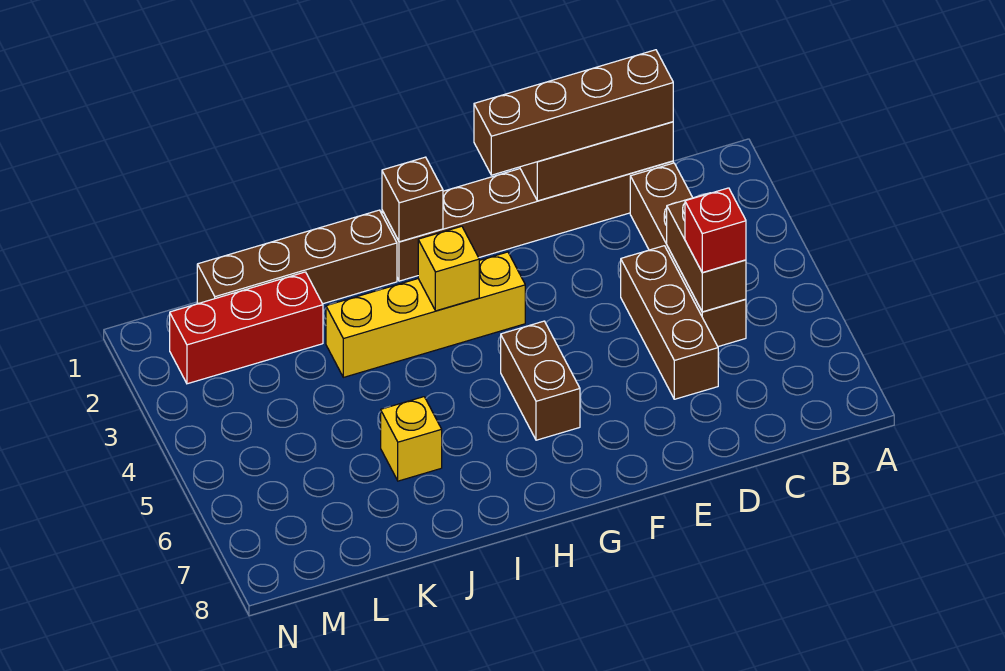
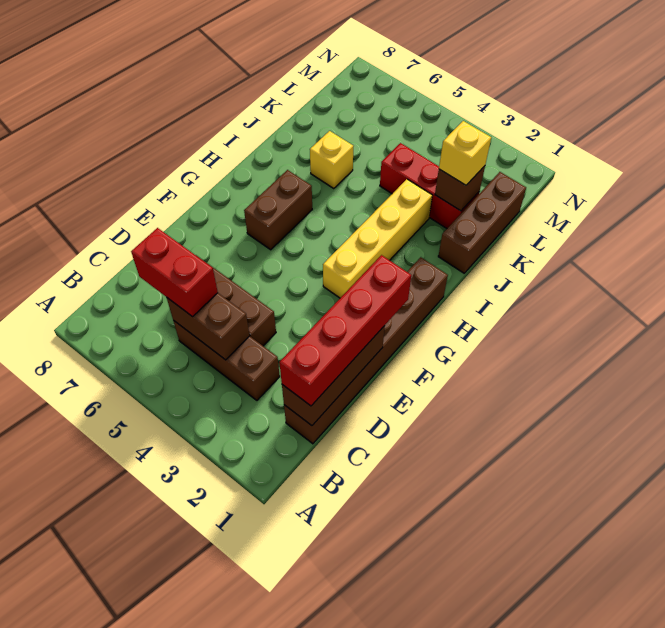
brown brick C1:F1 level 3 -> red brick C1:F1 level 3
brown brick C2:C5 level 1 -> brown brick C3:C5 level 1
red brick C5 level 3 -> red brick C5:C6 level 3
brown brick G5:G6 level 1 -> brown brick G6:H6 level 1
brown brick H1 level 2 -> brown brick K2 level 2
yellow brick H3 level 2 -> yellow brick K2 level 3
brown brick I1:L1 level 1 -> brown brick J1:L1 level 1
red brick K2:M2 level 1 -> red brick K2:K4 level 1

